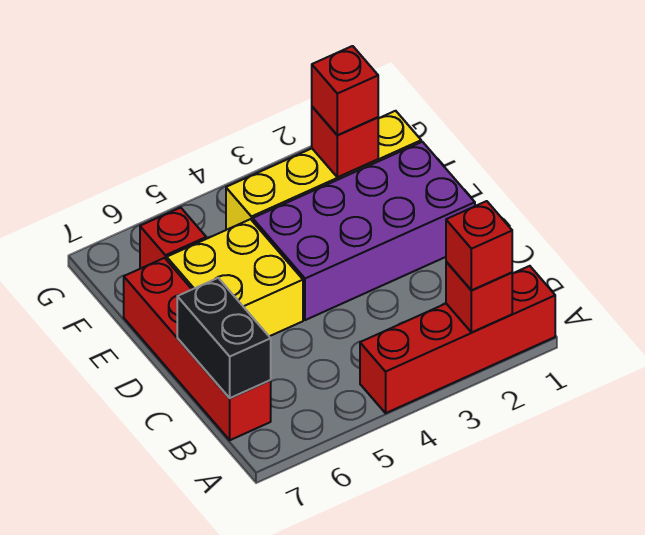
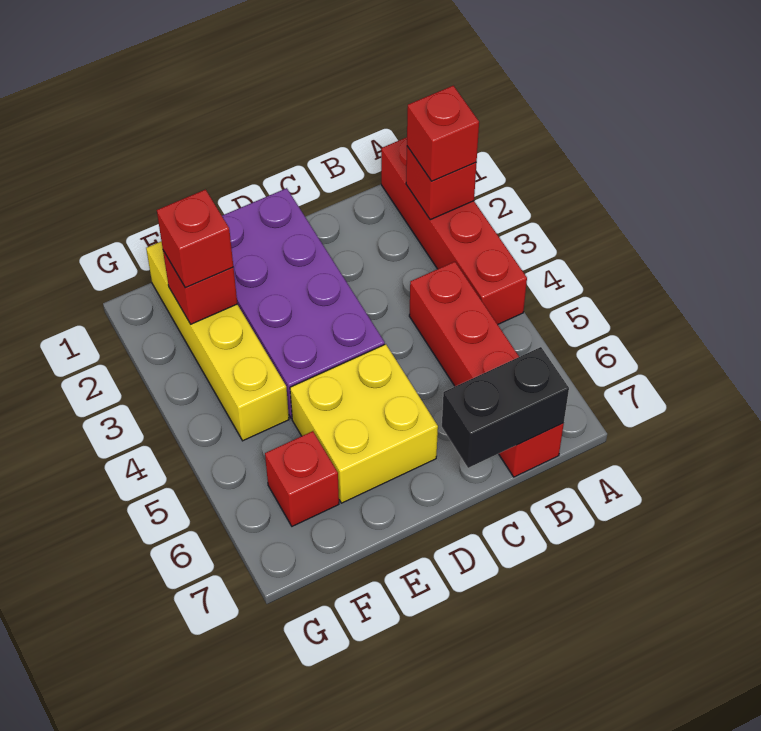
red brick B7:E7 level 1 -> red brick B4:B7 level 1

